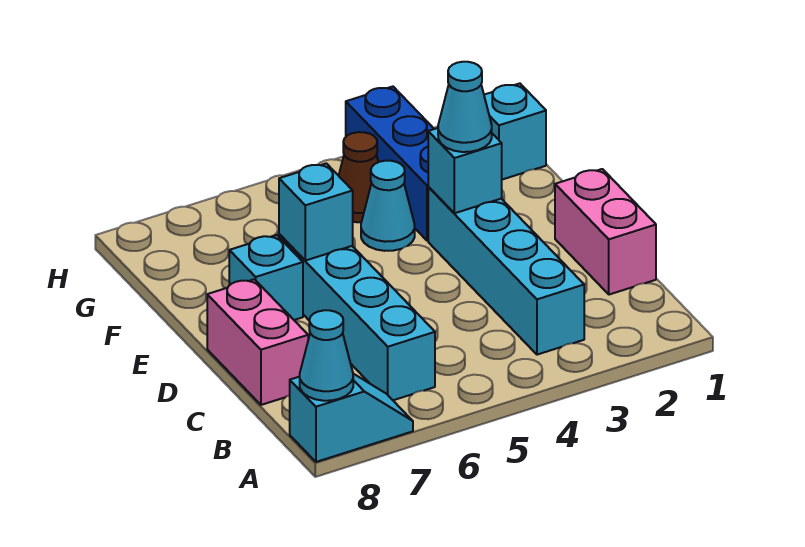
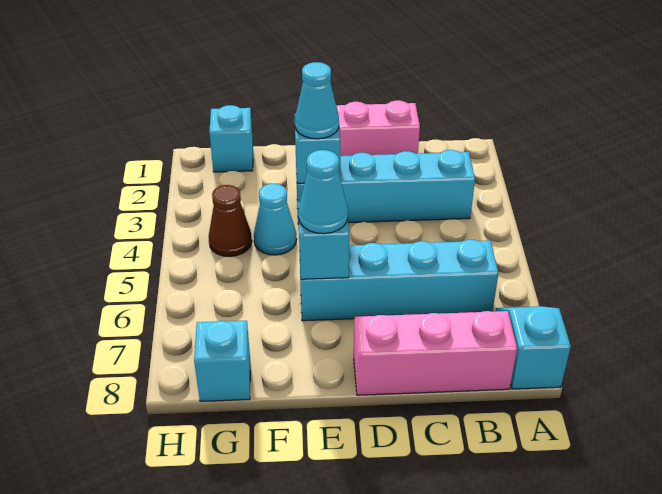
cyan cone A8 level 2 -> cyan cone E6 level 3
pink brick C8:D8 level 1 -> pink brick B8:D8 level 1
cyan brick E7 level 1 -> cyan brick G8 level 1
blue brick F3:H3 level 1 -> none

